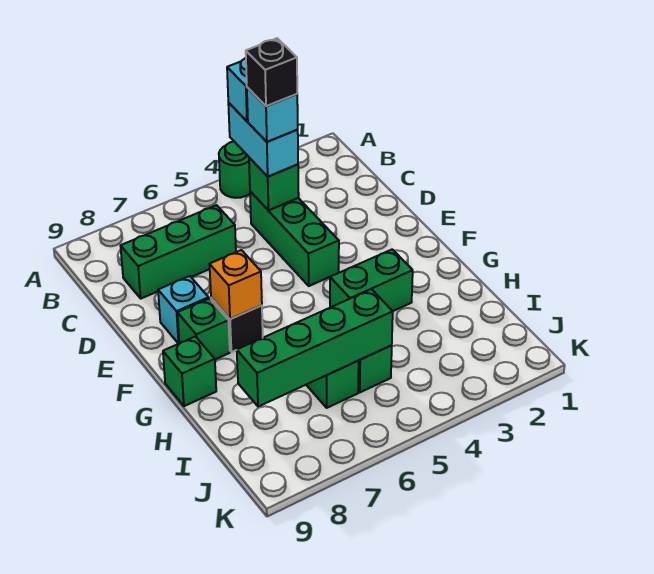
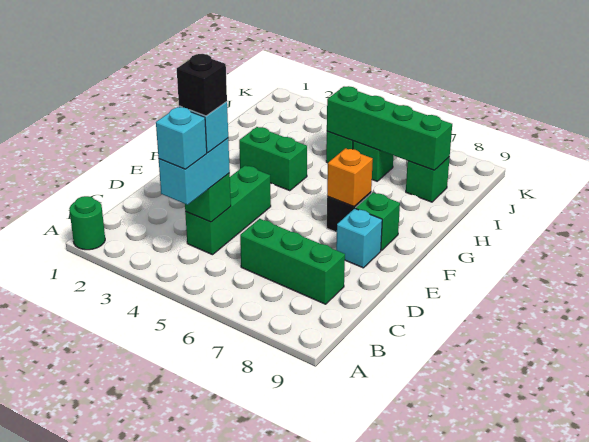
green round brick A4 level 1 -> green round brick A1 level 1
green brick G9 level 1 -> green brick I8 level 1

